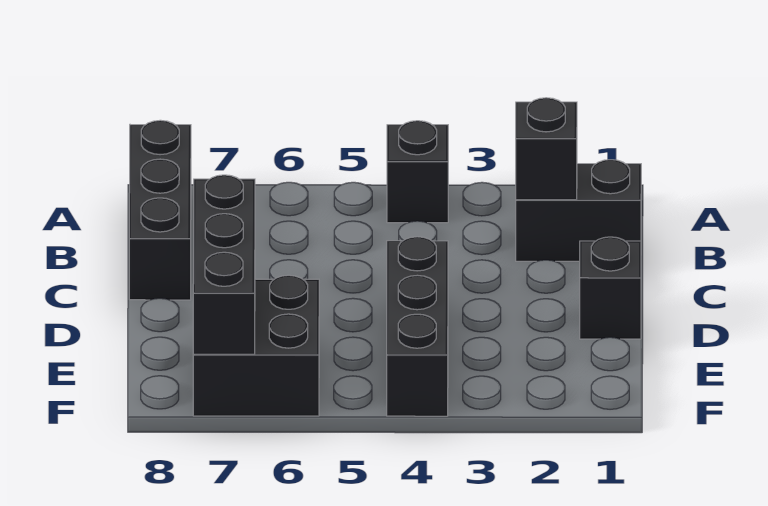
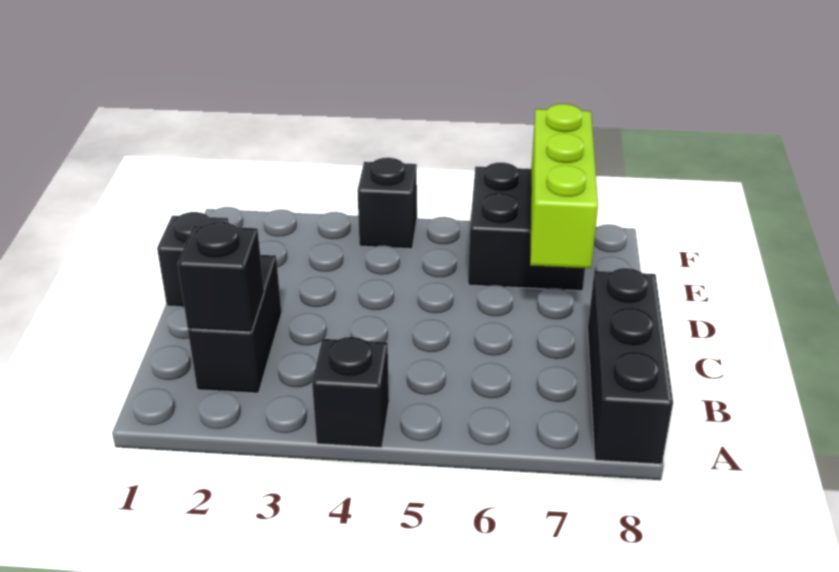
black brick B1:B2 level 1 -> black brick B2:C2 level 1
black brick D4:F4 level 1 -> black brick F4 level 1
black brick D7:F7 level 2 -> lime brick D7:F7 level 2

